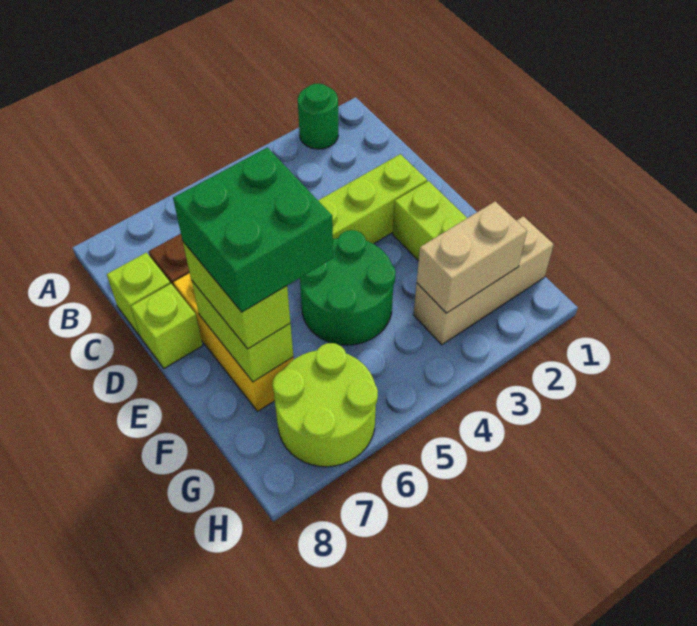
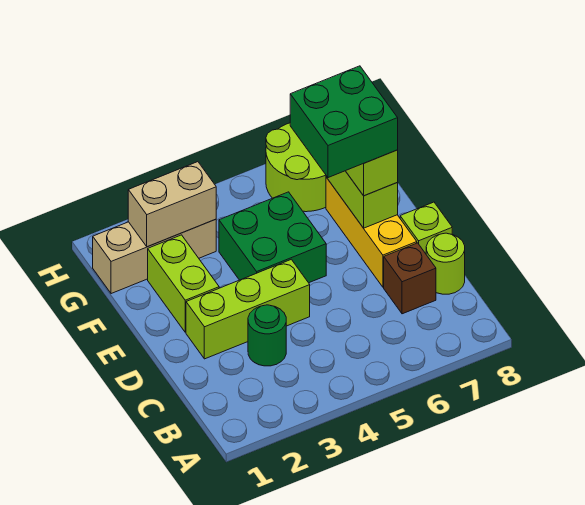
green round brick A2 level 1 -> green round brick C3 level 1
lime brick C8 level 1 -> lime round brick C8 level 1
green round brick E4:F5 level 1 -> green brick E4:F5 level 1

